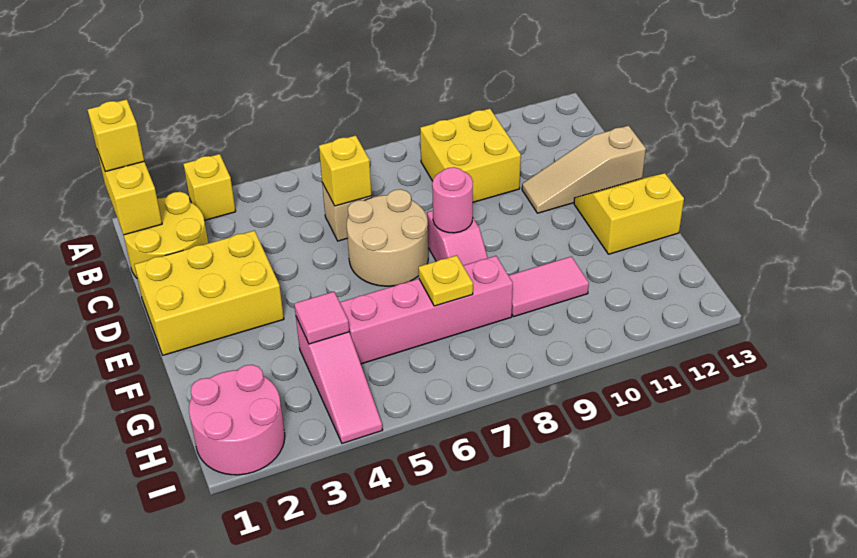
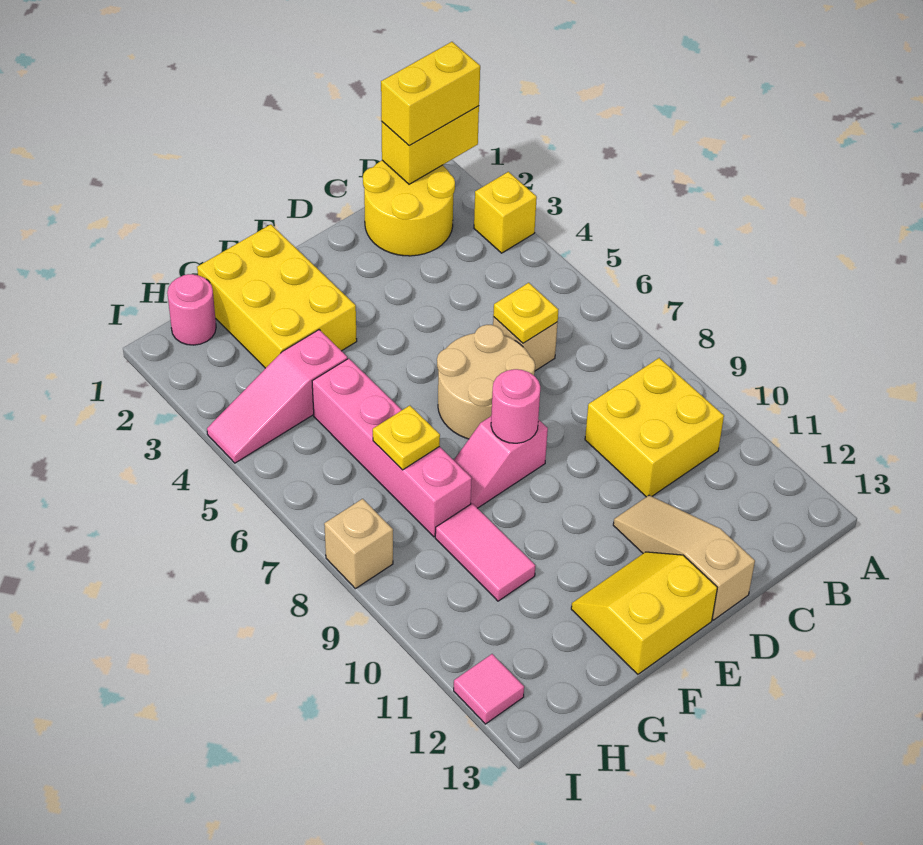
yellow brick A1 level 3 -> yellow brick A1:B1 level 3
yellow brick C6 level 2 -> yellow plate C6 level 2
yellow brick D1:E3 level 1 -> yellow brick F1:G3 level 1
yellow slope E12:F13 level 1 top F -> yellow slope E12:F13 level 1 top 13
pink tile G4 level 2 -> pink tile I12 level 1
pink round brick H1:I2 level 1 -> pink round brick H1 level 1
none -> tan brick I8 level 1

